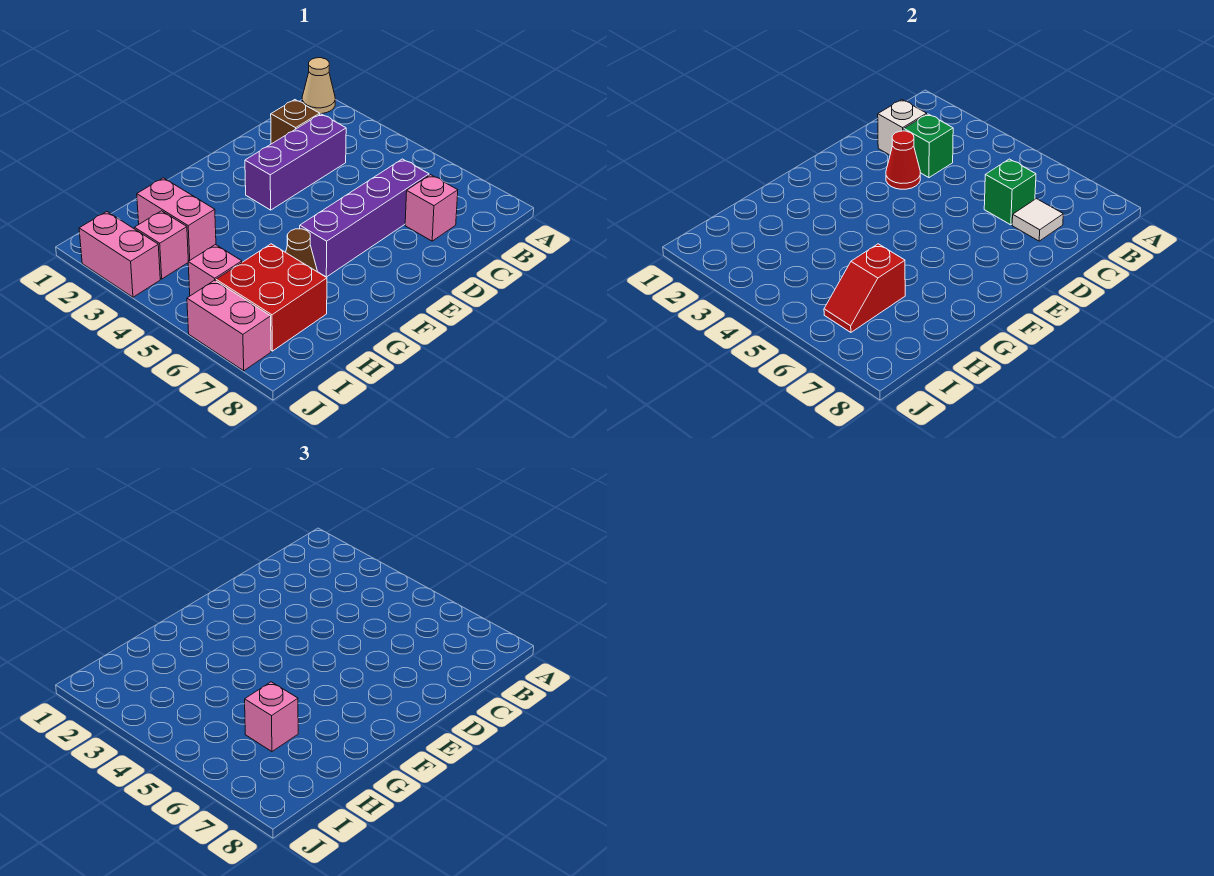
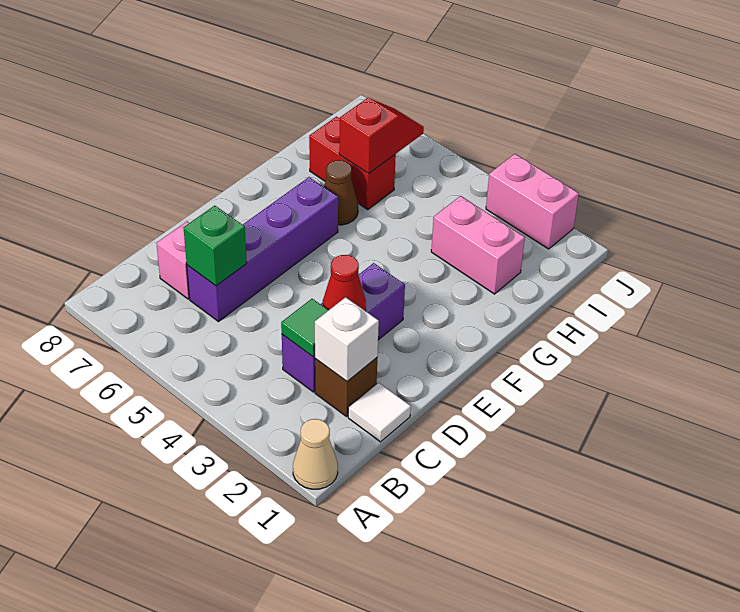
green brick C3 level 2 -> green tile C3 level 2
white tile C7 level 2 -> white tile C1 level 1
red brick H6:I7 level 1 -> red brick H6:H7 level 1
pink brick H6 level 3 -> none
pink brick I3 level 1 -> none
pink brick I5 level 1 -> none
pink brick J6:J7 level 1 -> none

